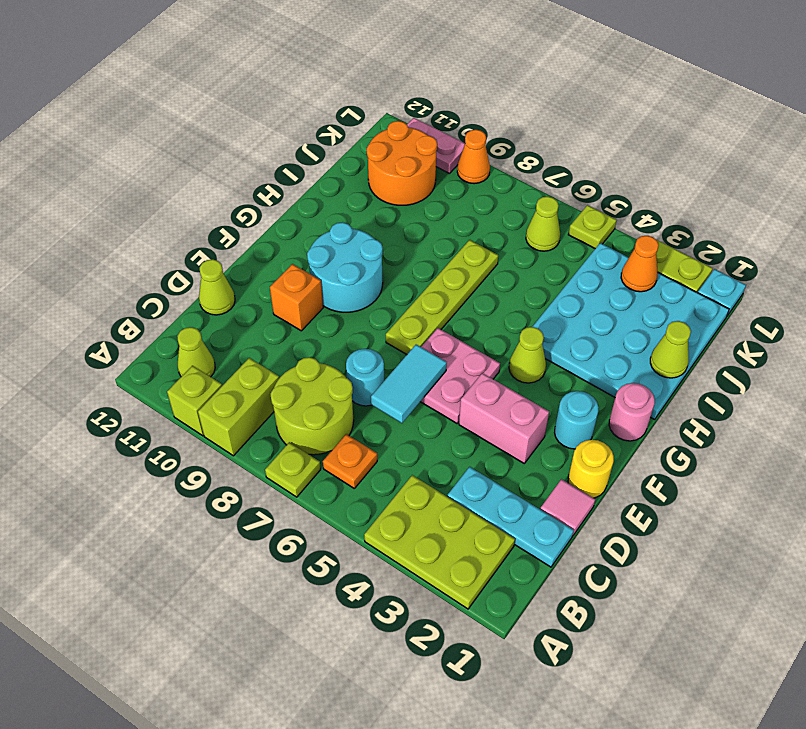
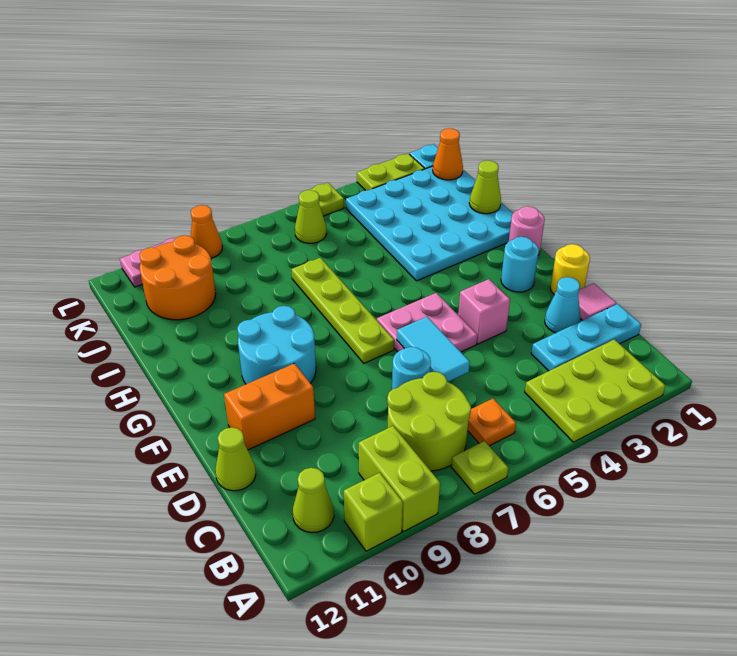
none -> cyan cone D2 level 1
pink brick E3:E4 level 1 -> pink brick E4 level 1
orange brick E10 level 1 -> orange brick E10:E11 level 1
lime cone G4 level 1 -> none
orange cone K3 level 2 -> orange cone K1 level 2

